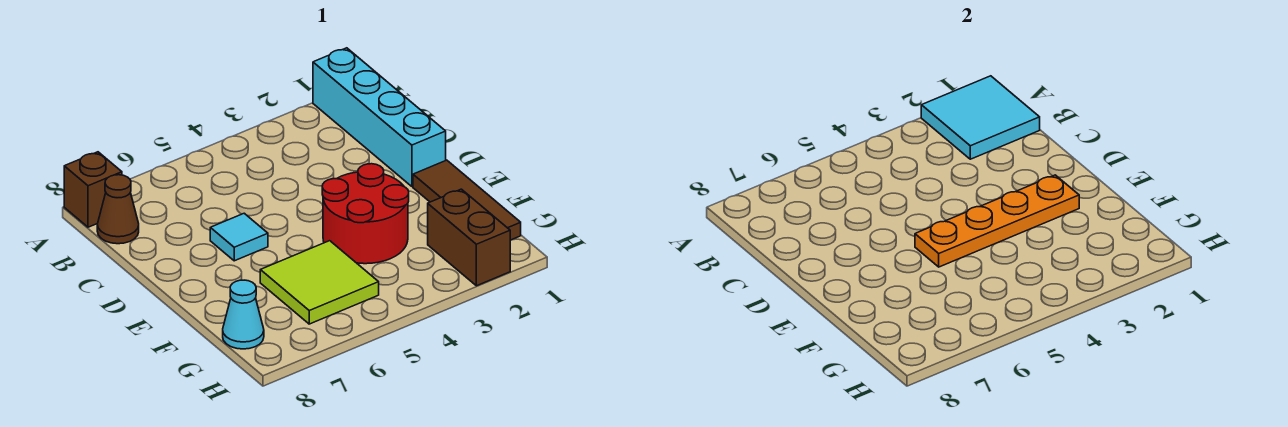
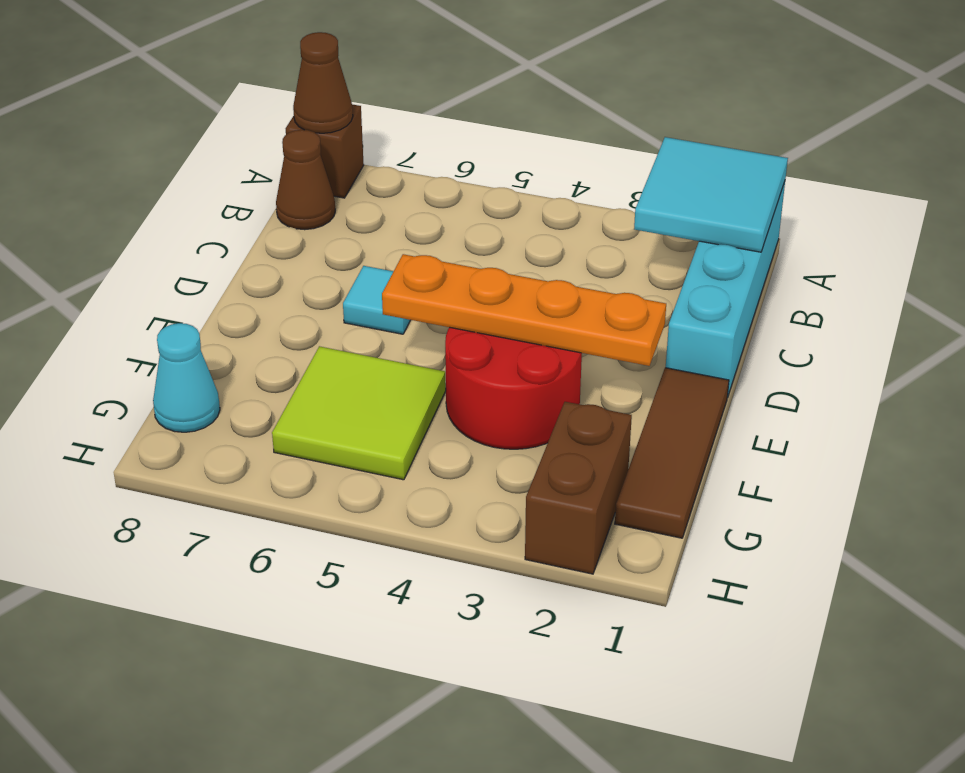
none -> brown cone A8 level 2

